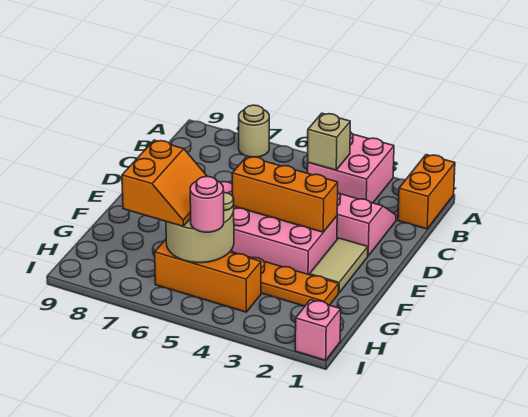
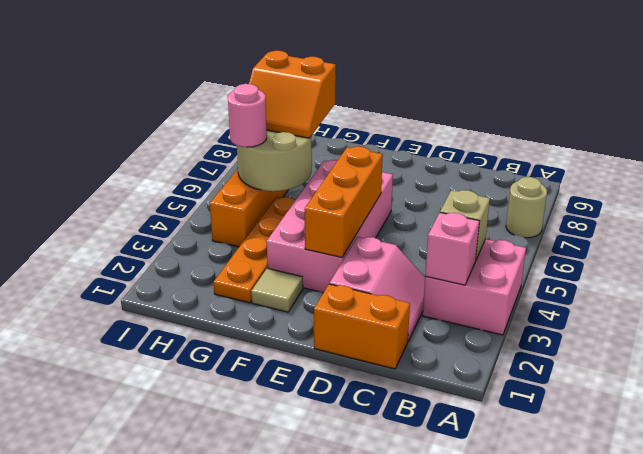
orange brick A1:B1 level 1 -> orange brick C1:D1 level 1
tan tile E2:F2 level 1 -> tan tile F2 level 1
pink brick I1 level 1 -> pink brick B3 level 2

